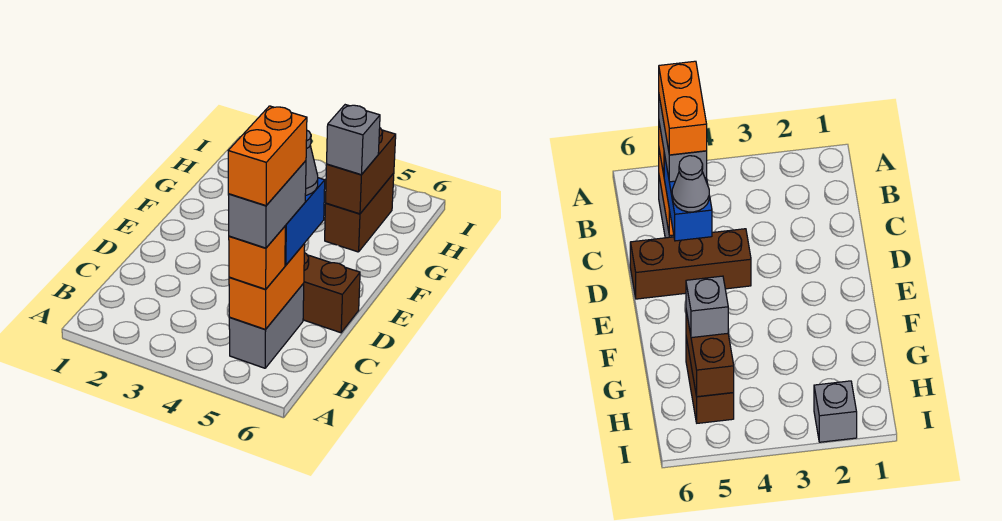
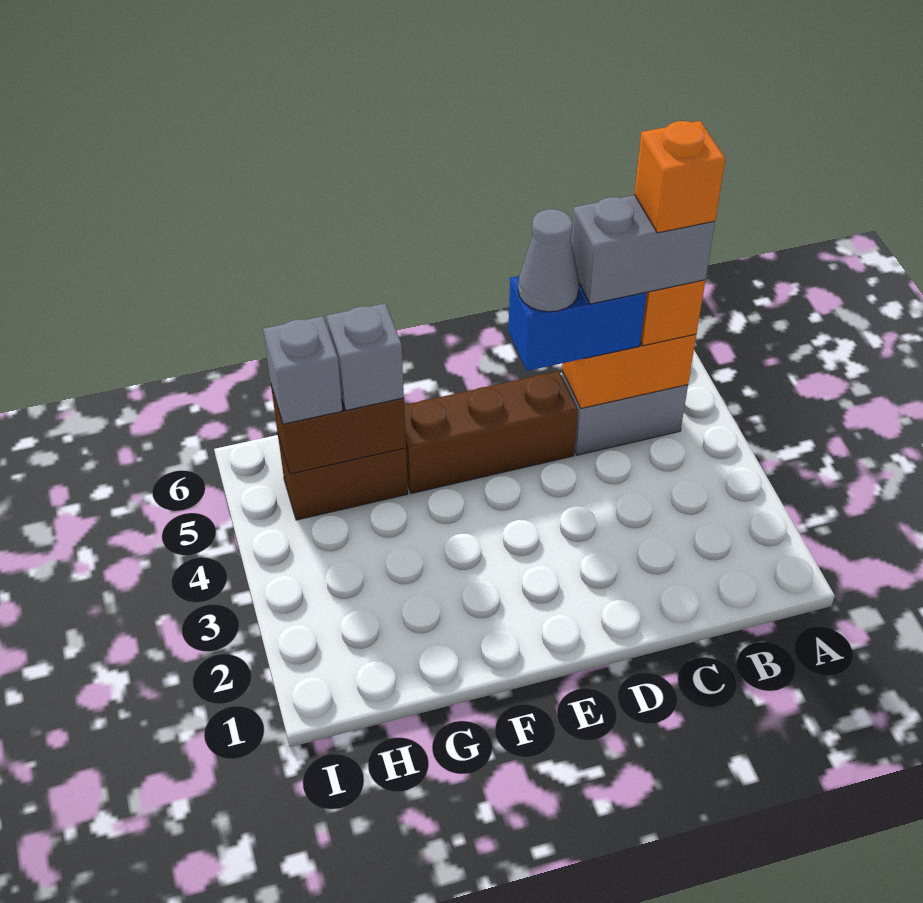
orange brick B5:C5 level 5 -> orange brick B5 level 5
brown brick D4:D6 level 1 -> brown brick D5:F5 level 1
grey brick I2 level 1 -> grey brick H5 level 3

